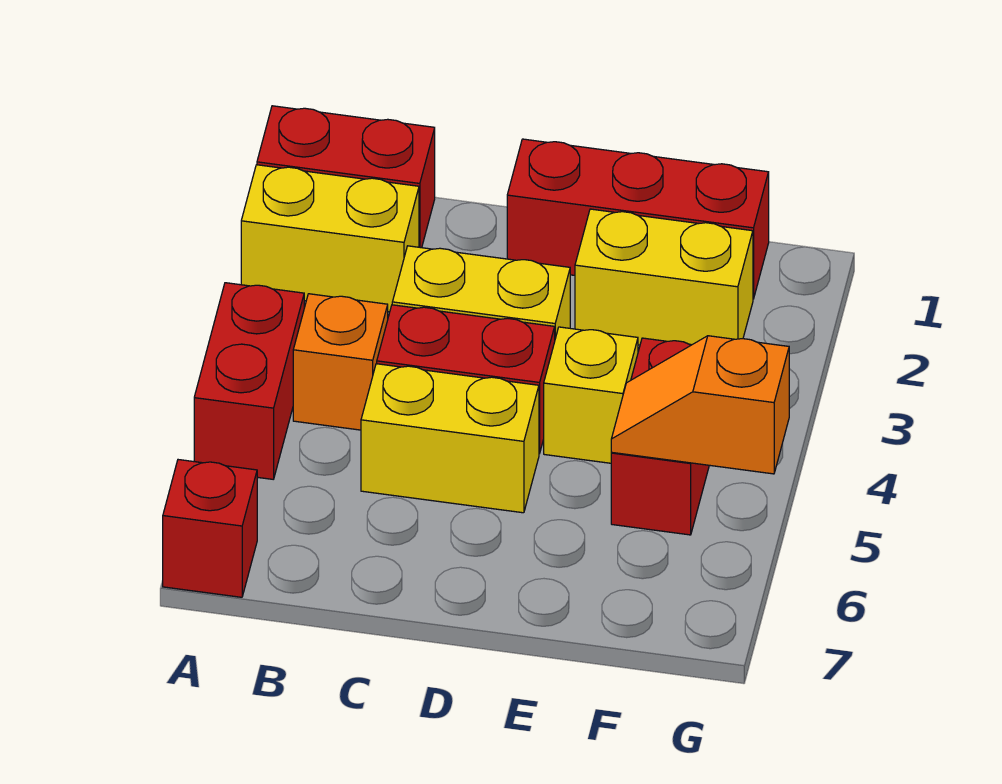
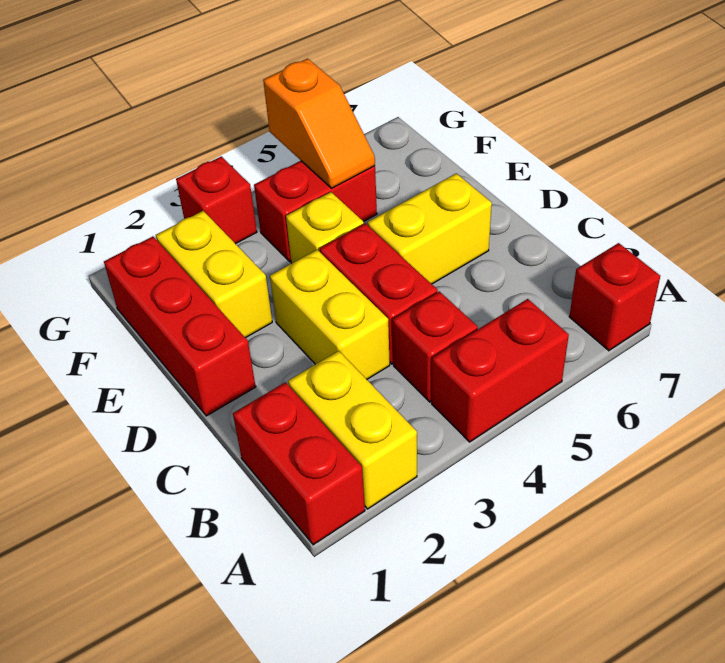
orange brick B4 level 1 -> red brick B4 level 1
yellow brick C5:D5 level 1 -> yellow brick D5:D6 level 1
none -> red brick G3 level 1

